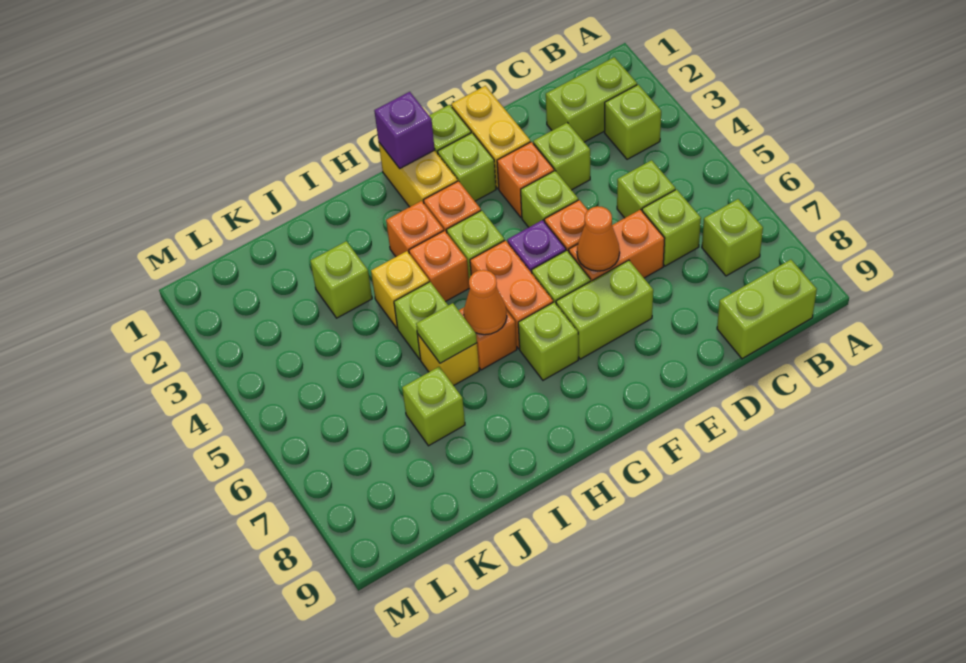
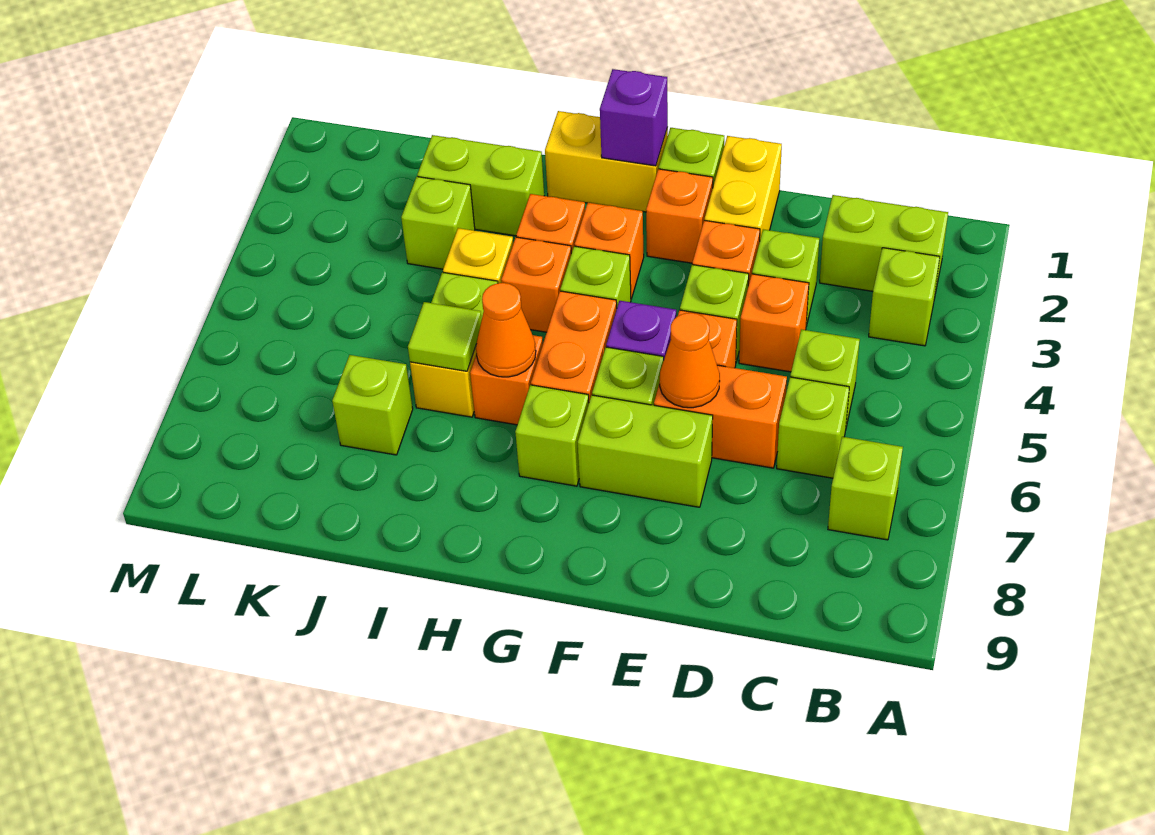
lime brick B9:C9 level 1 -> lime brick I2:J2 level 1
none -> orange brick D4 level 1
lime brick F2 level 1 -> orange brick F2 level 1
yellow brick G1:G2 level 1 -> yellow brick G1:H1 level 1

